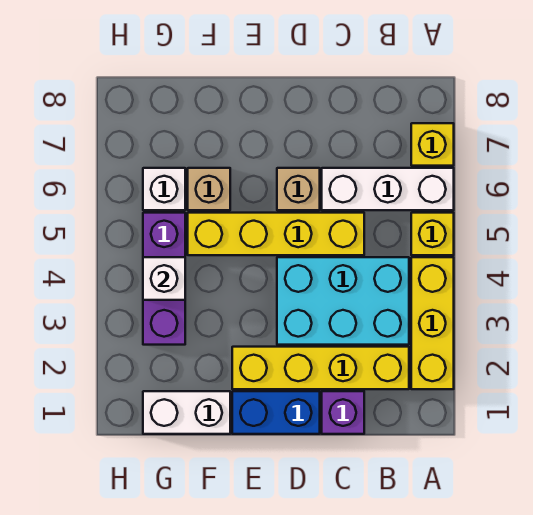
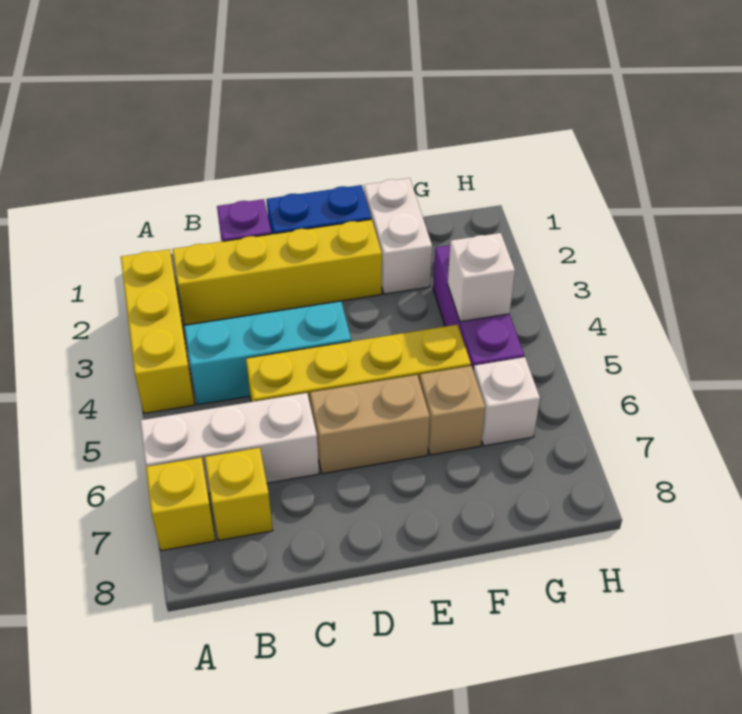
yellow brick A5 level 1 -> yellow brick B7 level 1
cyan brick B3:D4 level 1 -> cyan brick B4:D4 level 1
tan brick D6 level 1 -> tan brick D6:E6 level 1
white brick F1:G1 level 1 -> white brick F1:F2 level 1

